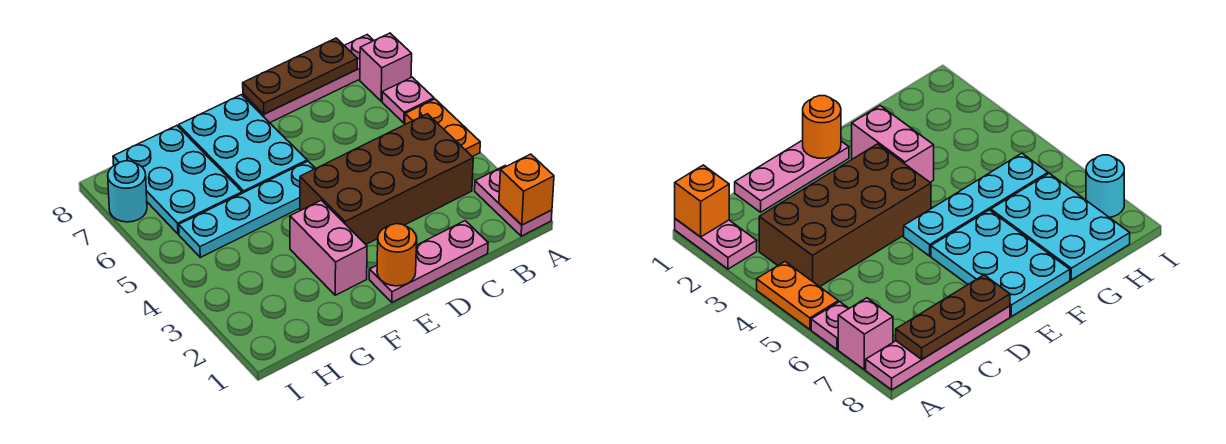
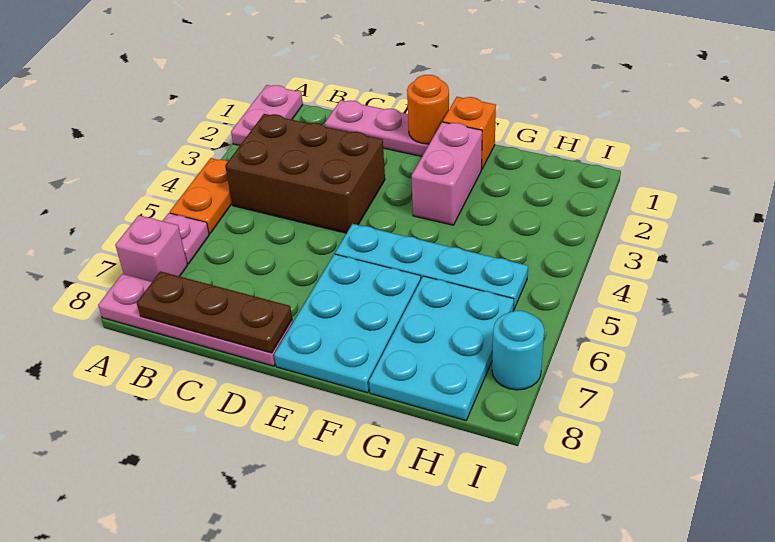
orange brick A1 level 2 -> orange brick F1 level 1
brown brick B3:E4 level 1 -> brown brick B3:D4 level 1

